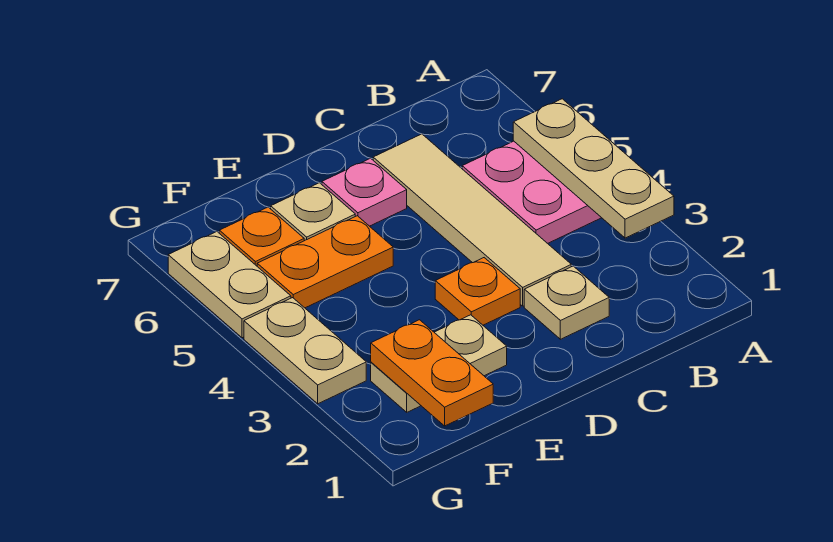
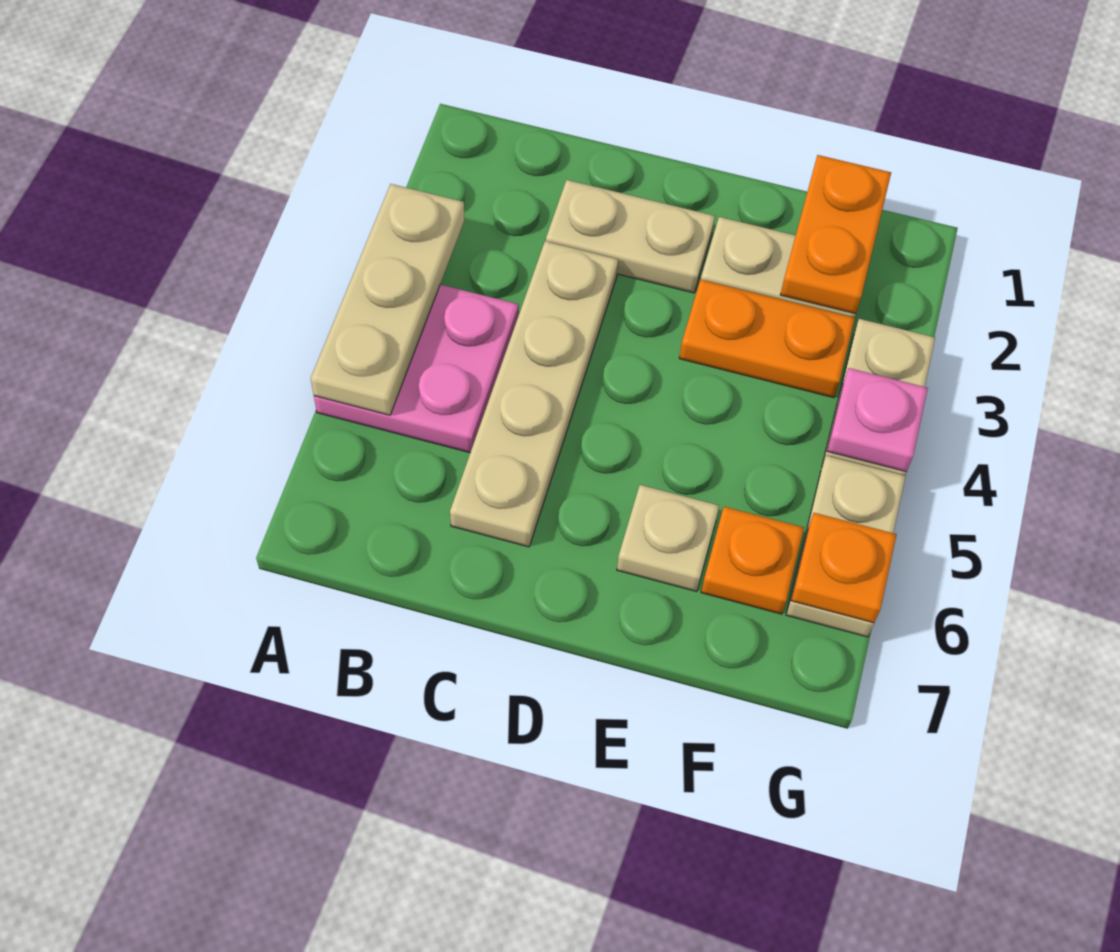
tan plate C2 level 1 -> tan plate C2:D2 level 1
tan tile C3:C6 level 1 -> tan plate C3:C6 level 1
orange plate D3 level 1 -> orange plate G6 level 2
pink plate D6 level 1 -> pink plate G4 level 2
orange plate E5:F5 level 1 -> orange plate E3:F3 level 1

